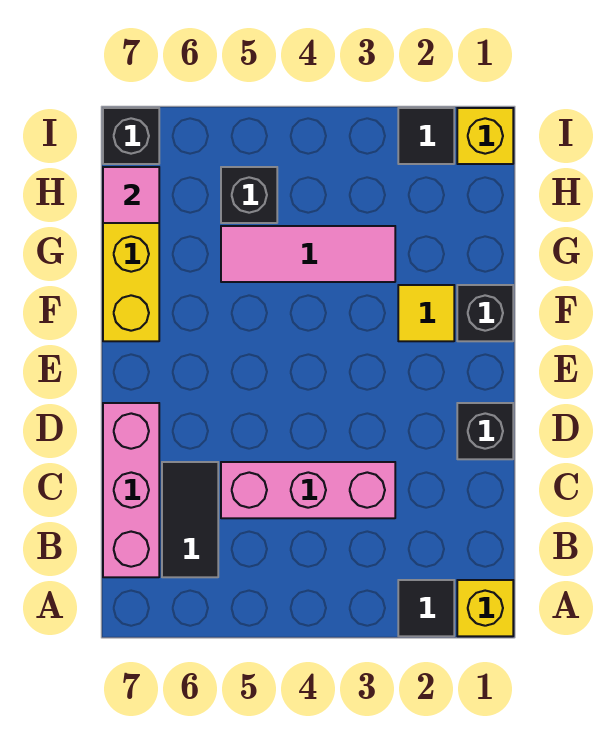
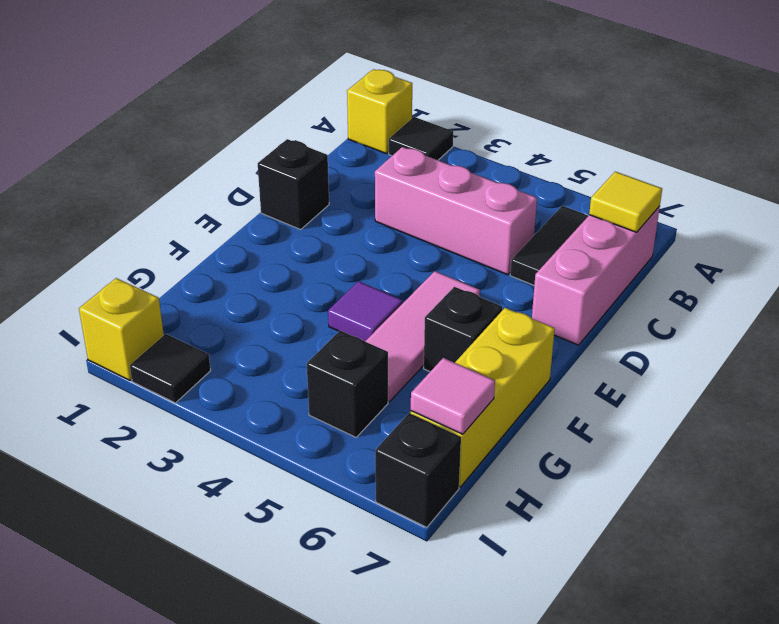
black brick F1 level 1 -> black brick F6 level 1
yellow tile F2 level 1 -> yellow tile B7 level 2
none -> purple tile F4 level 1
pink tile G3:G5 level 1 -> pink tile E5:G5 level 1

